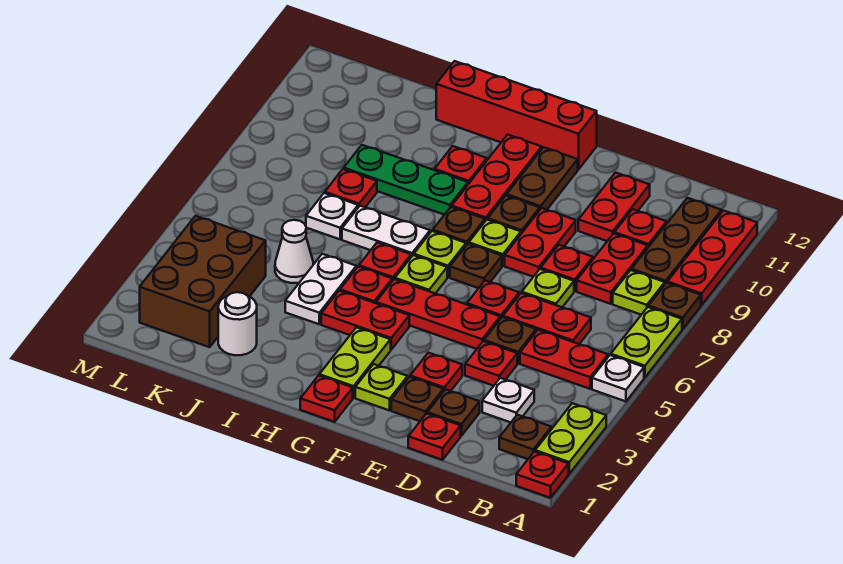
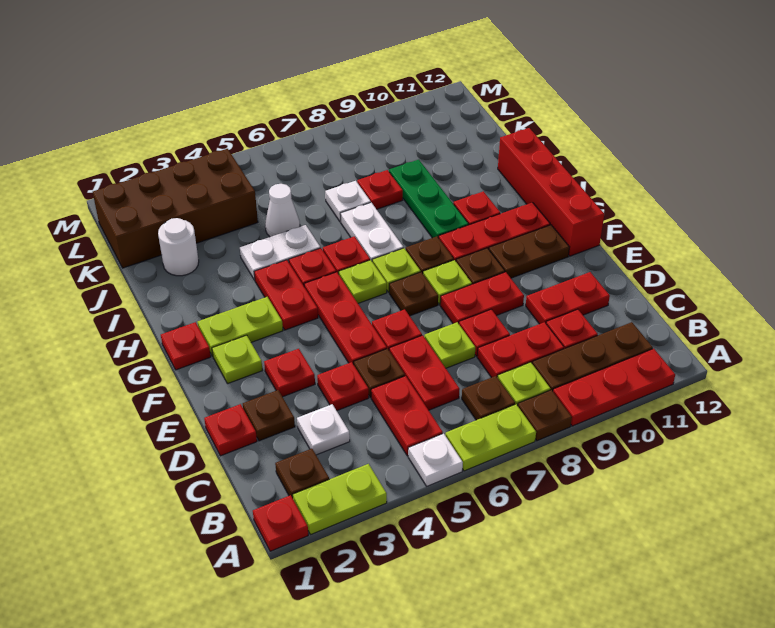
brown plate E2 level 1 -> brown plate B7 level 1
brown brick K2:L4 level 1 -> brown brick K1:L4 level 1

